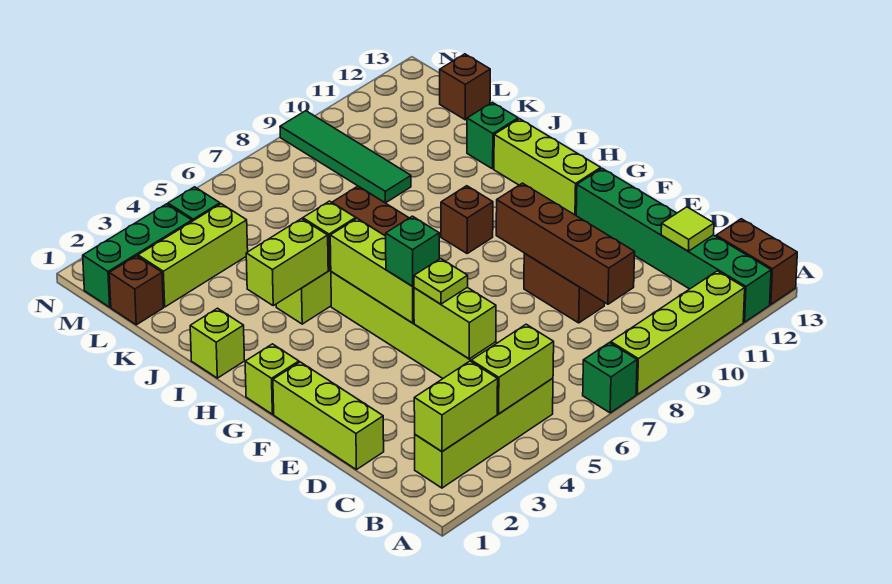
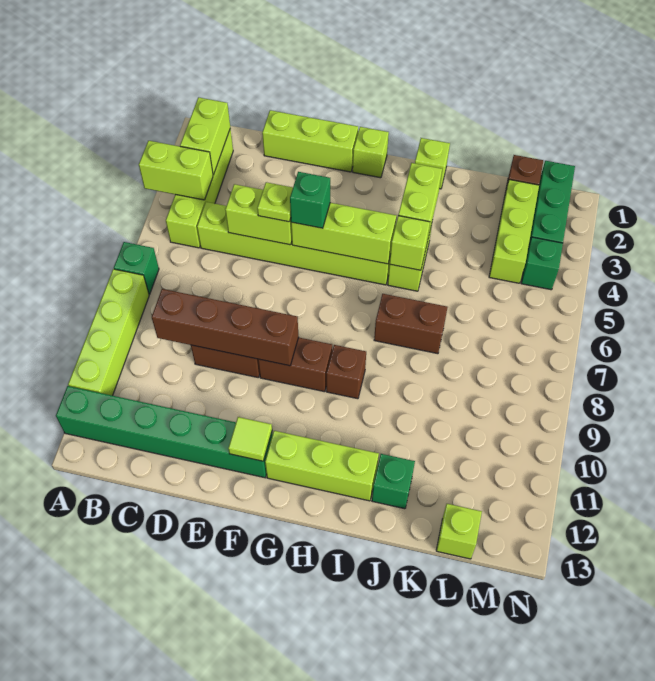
brown brick A13:B13 level 1 -> brown brick F9:G9 level 1
lime brick B4:B5 level 2 -> lime brick A4:B4 level 2
lime tile C12 level 2 -> lime tile F12 level 2
green tile K9:N9 level 1 -> none
brown brick L13 level 1 -> lime brick L13 level 1

